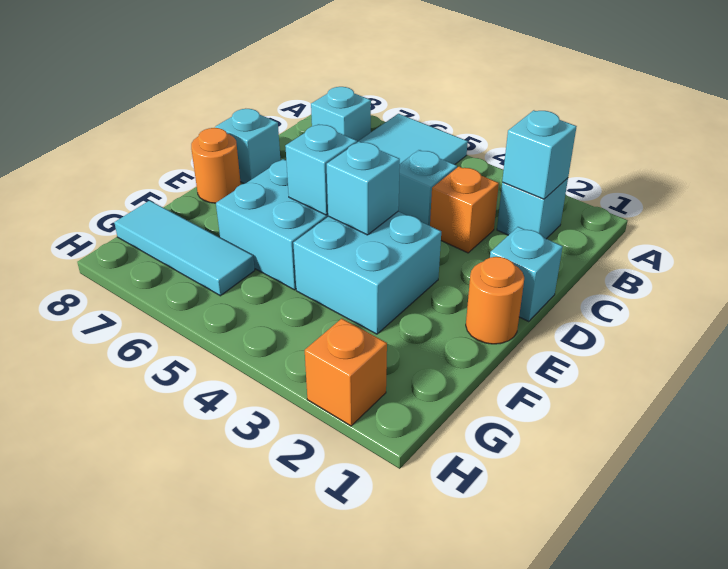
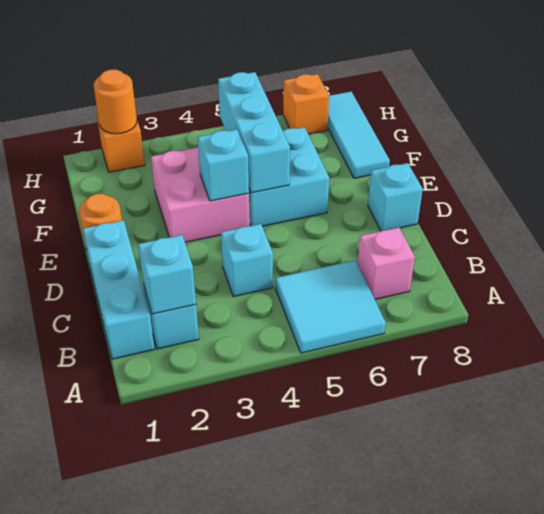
cyan brick B7 level 1 -> pink brick B7 level 1
orange brick C3 level 1 -> orange brick H7 level 1
cyan brick D1 level 1 -> cyan brick B1:D1 level 1
cyan brick E3:F4 level 1 -> pink brick E3:F4 level 1
cyan brick E5 level 2 -> cyan brick E5:G5 level 2
orange round brick E8 level 1 -> orange round brick H2 level 2
cyan tile G6:G8 level 1 -> cyan tile F8:H8 level 1

